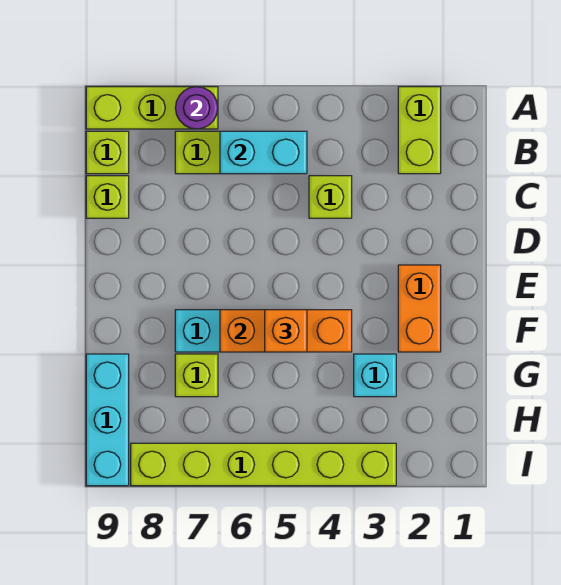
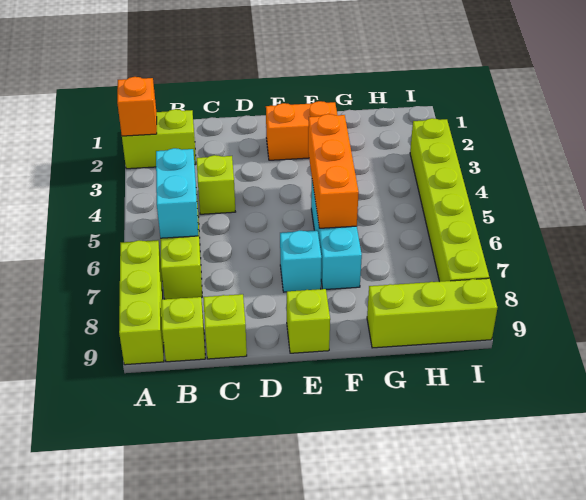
purple round brick A7 level 2 -> none
orange brick F5 level 3 -> orange brick A2 level 2
cyan brick G3 level 1 -> cyan brick E7 level 1
lime brick G7 level 1 -> lime brick E9 level 1
cyan brick G9:I9 level 1 -> lime brick G9:I9 level 1

